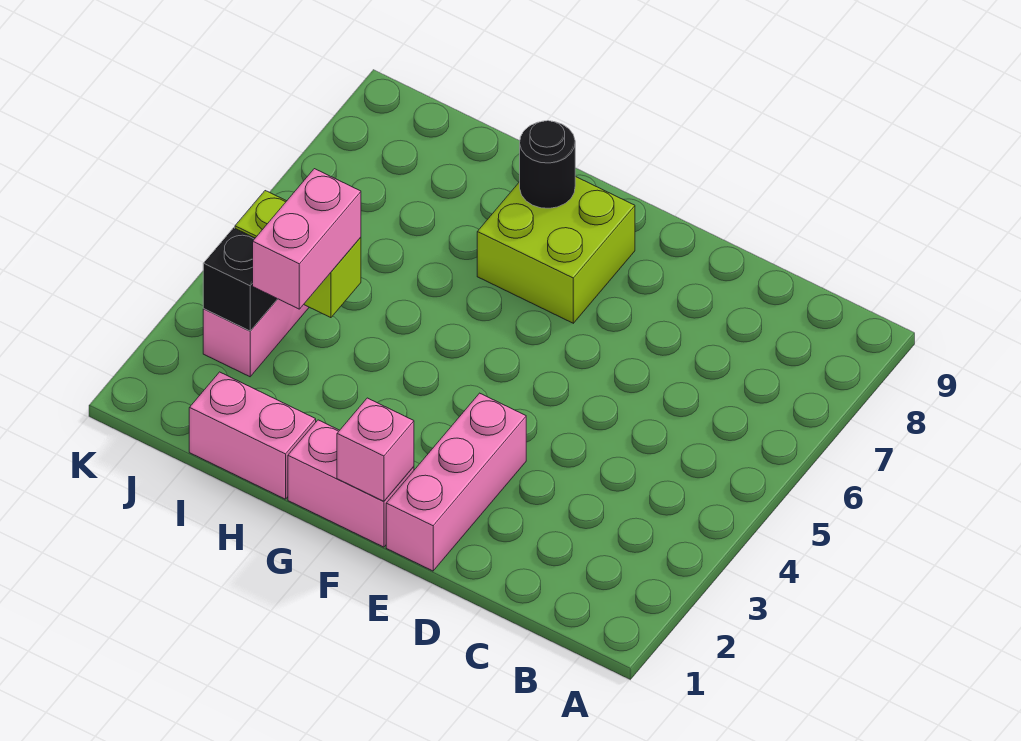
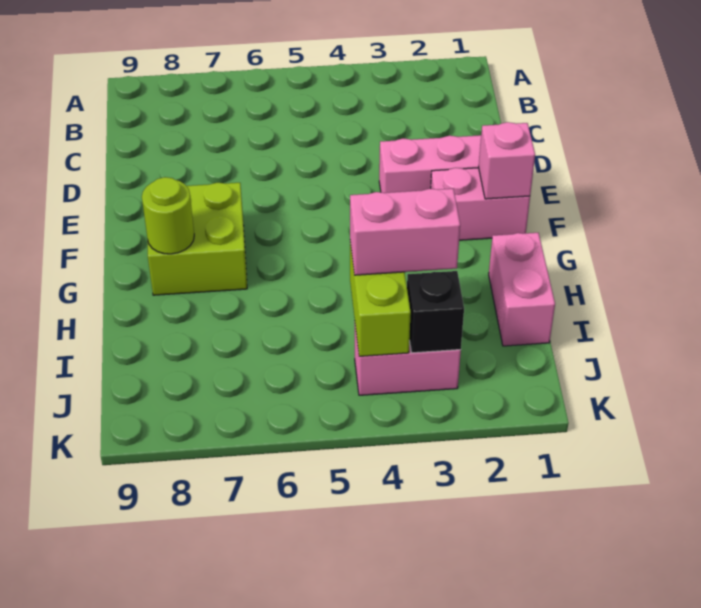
pink brick F1:G1 level 1 -> pink brick F1:F2 level 1
black round brick G8 level 2 -> lime round brick G8 level 2

